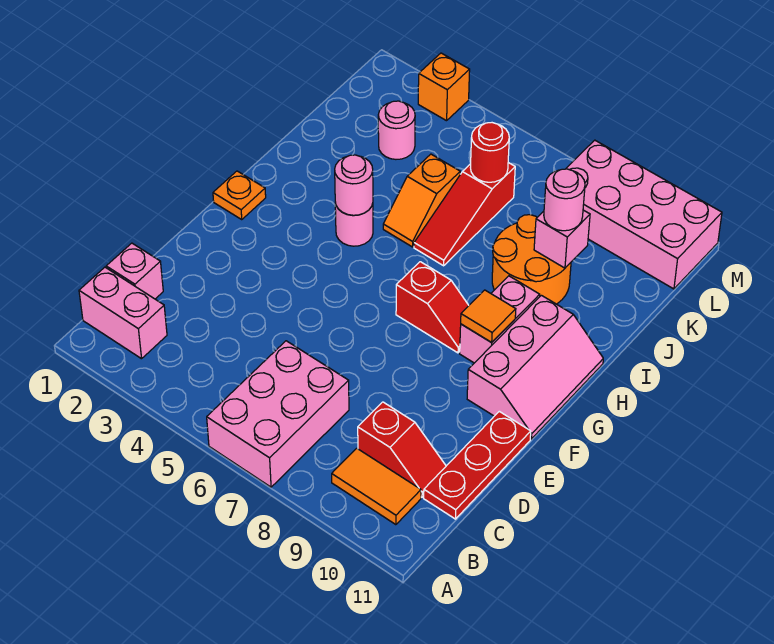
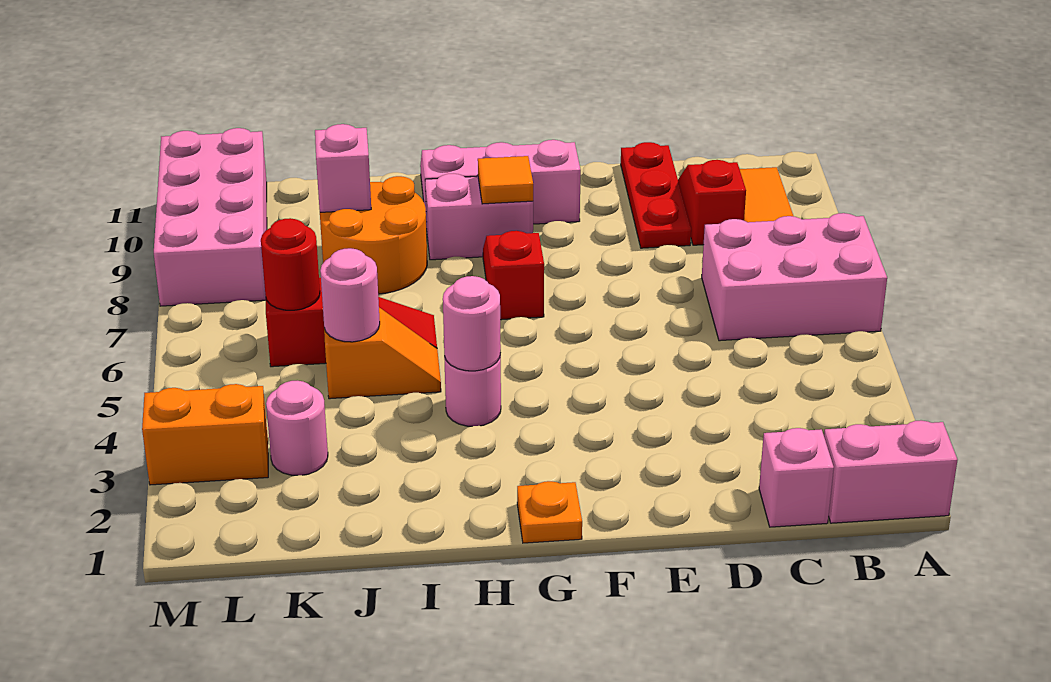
pink brick B1:B2 level 1 -> pink brick A1:B1 level 1
red plate C11:E11 level 1 -> red plate D9:D11 level 1
pink round brick J9 level 3 -> pink round brick J5 level 2
orange brick M3 level 1 -> orange brick L3:M3 level 1

